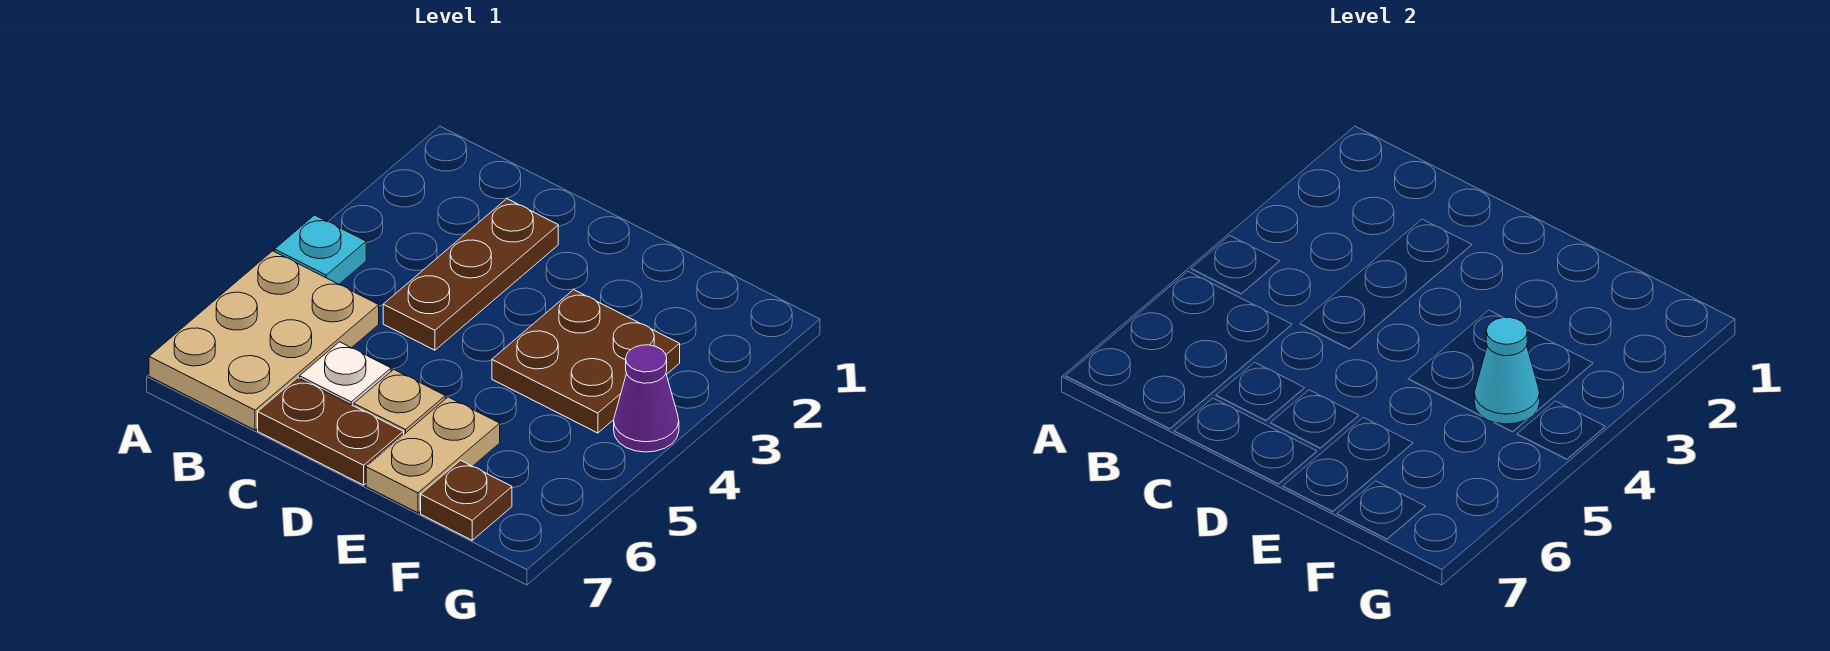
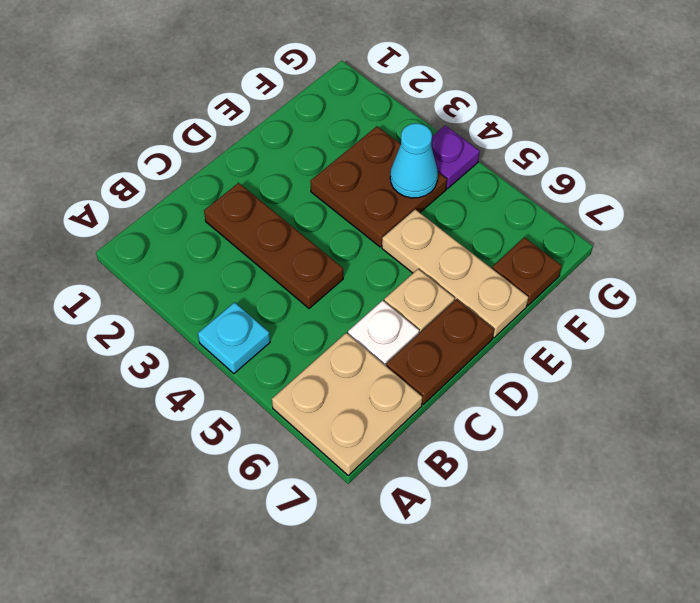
tan plate A5:B7 level 1 -> tan plate A6:B7 level 1
tan plate E6:E7 level 1 -> tan plate E5:E7 level 1
purple cone G4 level 1 -> purple plate G4 level 1

